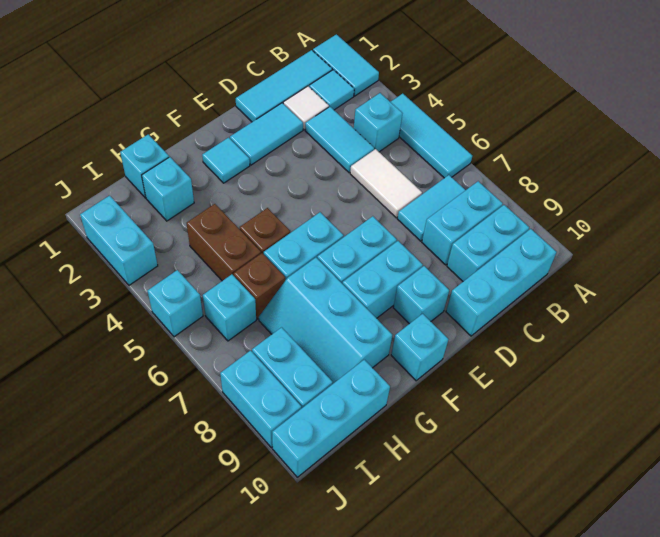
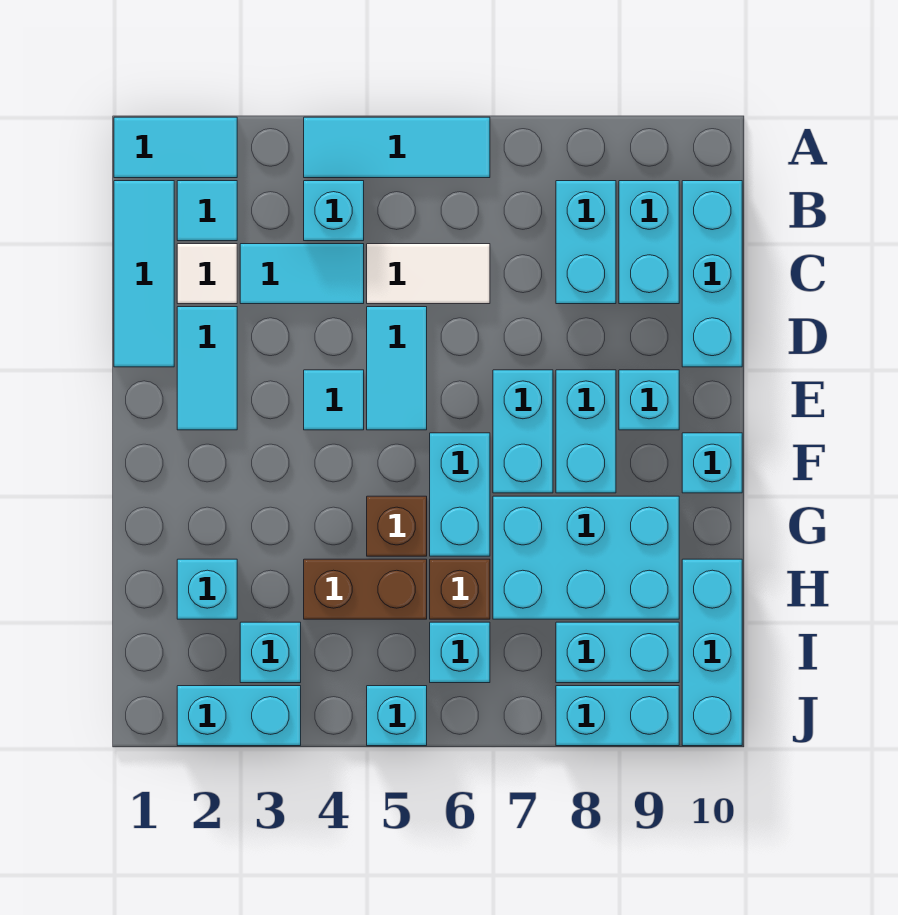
cyan tile B7:C7 level 1 -> cyan tile D5:E5 level 1
cyan tile F2 level 1 -> cyan tile E4 level 1
cyan slope G7:H9 level 1 top G -> cyan brick G7:H9 level 1
cyan brick H1 level 1 -> cyan brick I3 level 1

